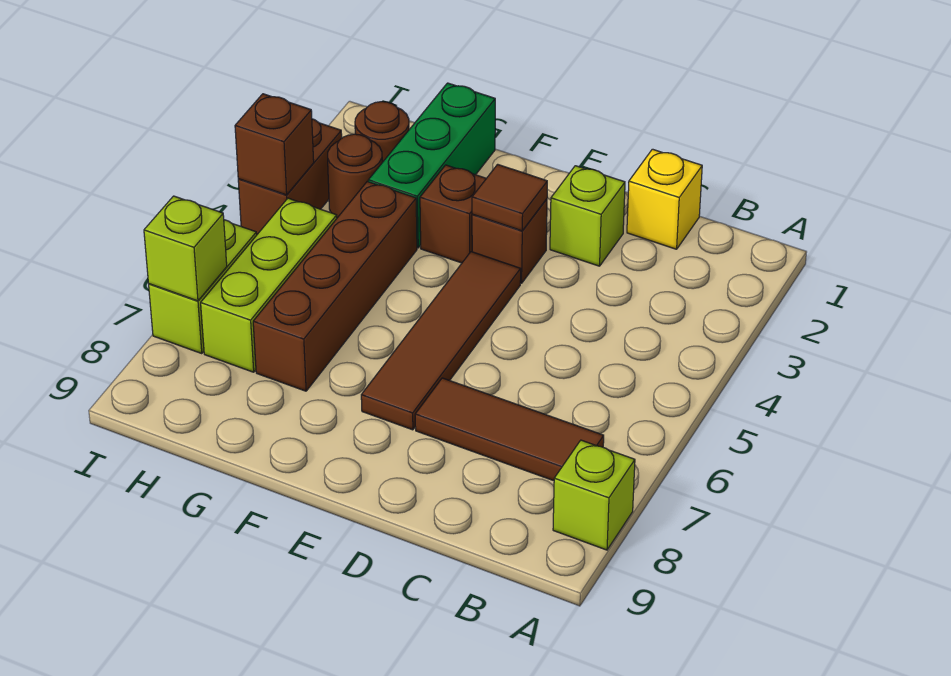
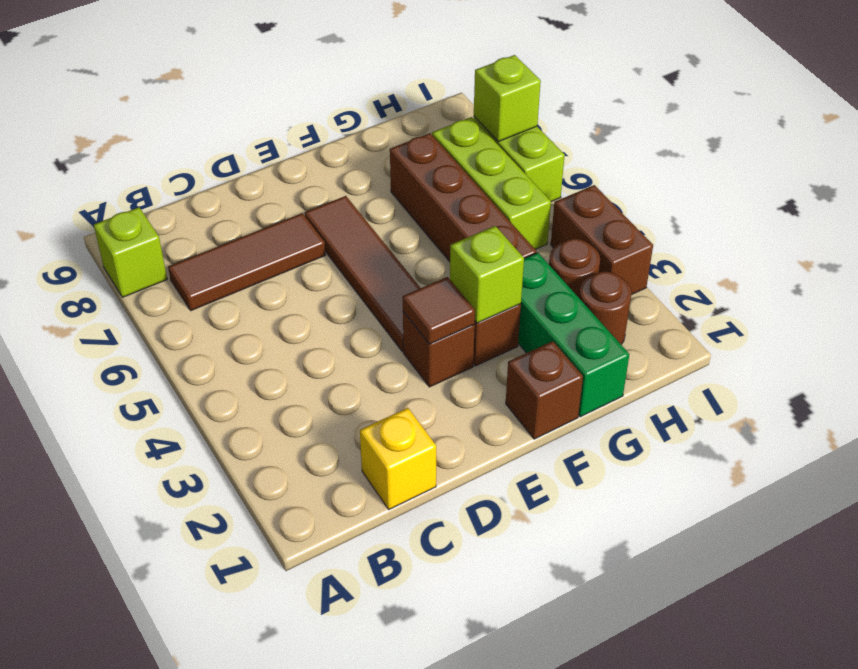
lime brick D2 level 1 -> lime brick F3 level 2
brown brick I4 level 2 -> brown brick F1 level 1

